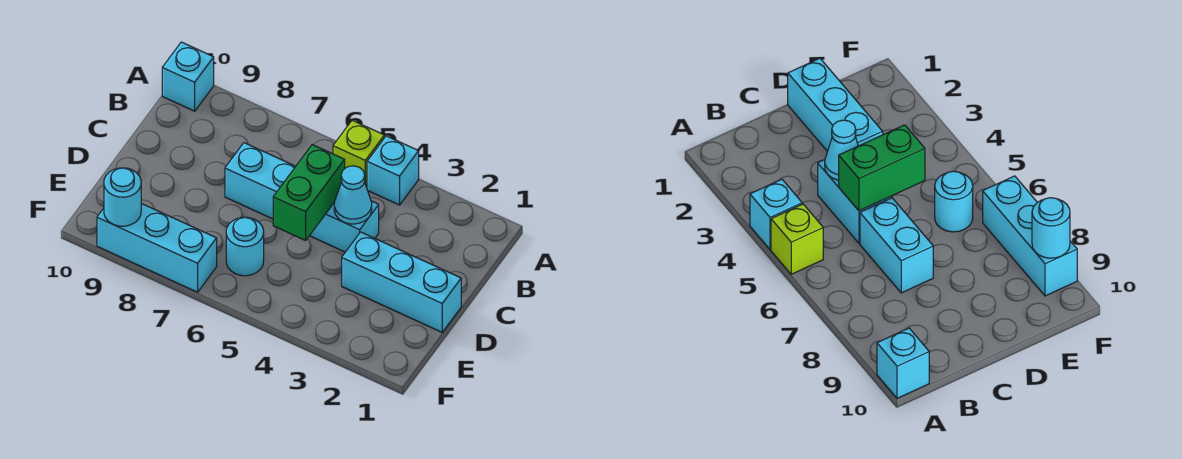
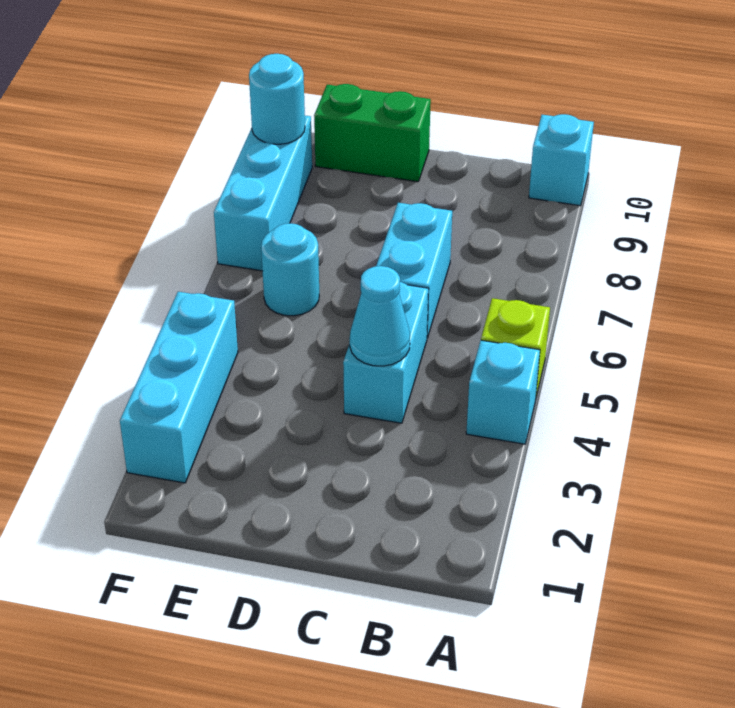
green brick C5:D5 level 2 -> green brick D10:E10 level 1
cyan brick D1:D3 level 1 -> cyan brick F2:F4 level 1

